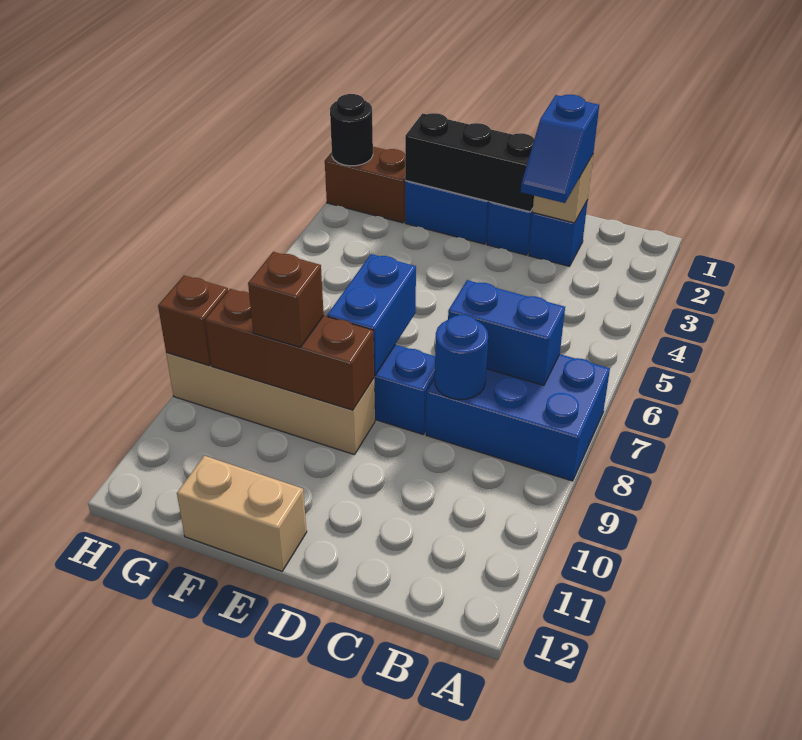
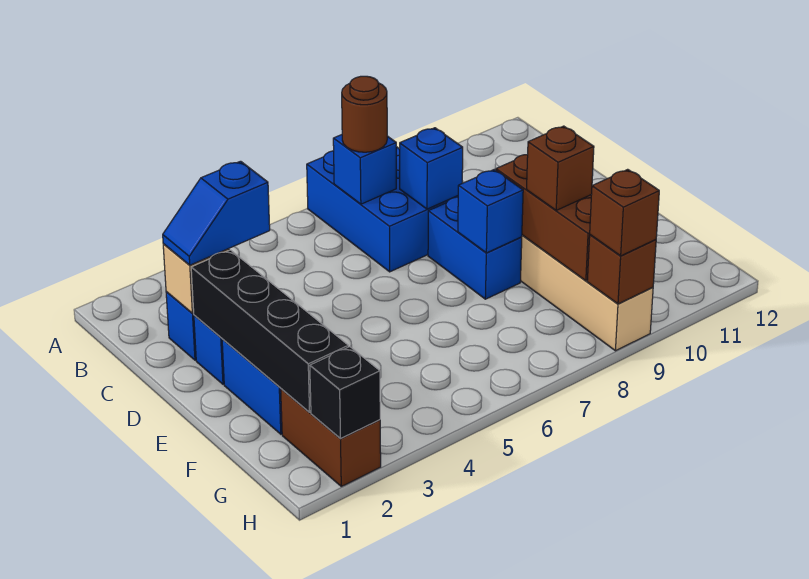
blue brick B7:C7 level 2 -> blue brick B7 level 2
none -> brown round brick B7 level 3
blue slope C2:C3 level 3 top 2 -> blue slope C2:C3 level 3 top 3
blue round brick C8 level 2 -> blue brick C8 level 2
black brick D2:F2 level 2 -> black brick D2:G2 level 2
blue brick E7:E8 level 2 -> blue brick E8 level 2
tan brick E12:F12 level 1 -> none
black round brick H2 level 2 -> black brick H2 level 2
none -> brown brick H9 level 3

